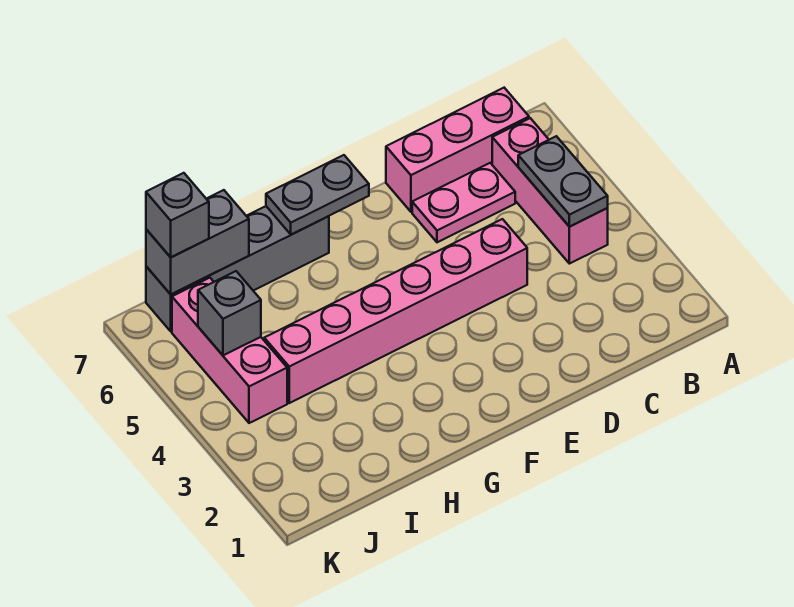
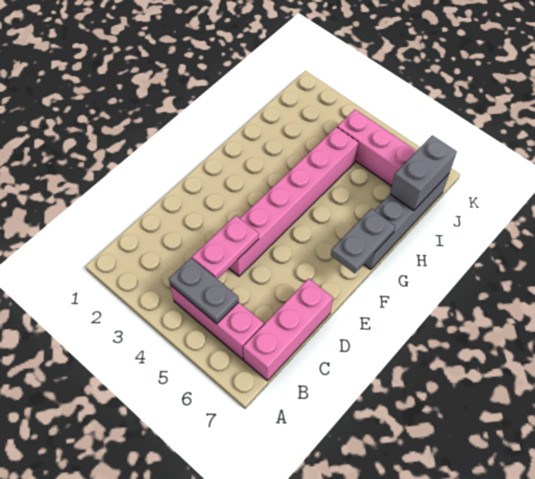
pink plate C6:D6 level 1 -> pink plate C4:D4 level 2
grey brick J5 level 2 -> none
grey brick J7 level 3 -> none

